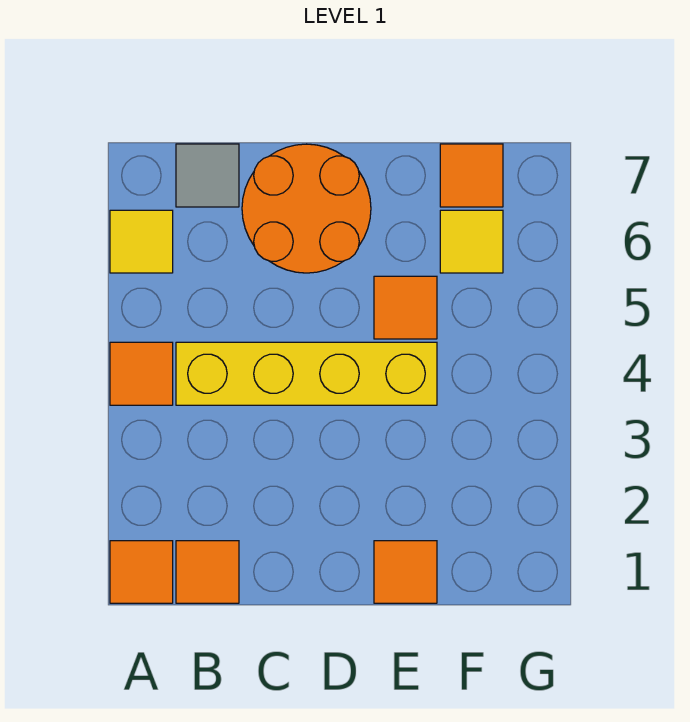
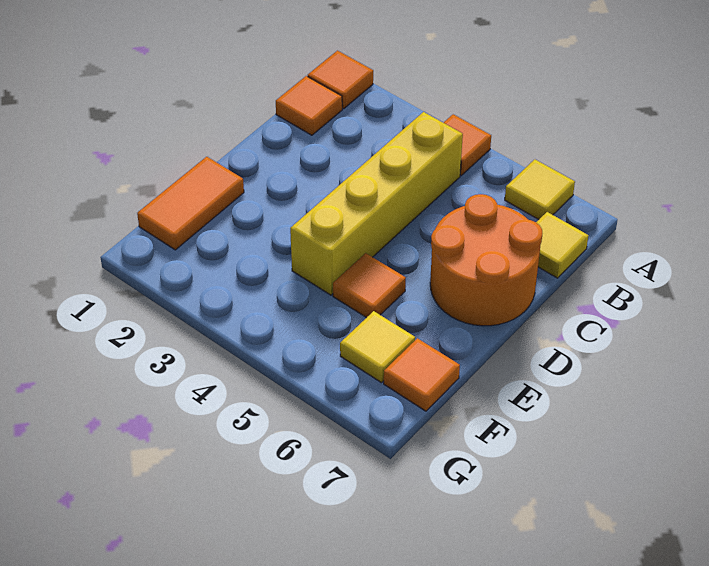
grey tile B7 level 1 -> yellow tile B7 level 1
orange tile E1 level 1 -> orange tile E1:F1 level 1

